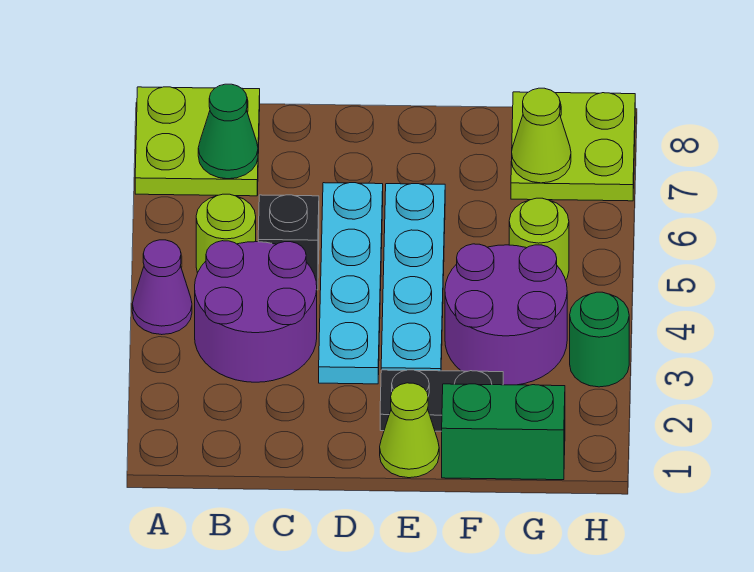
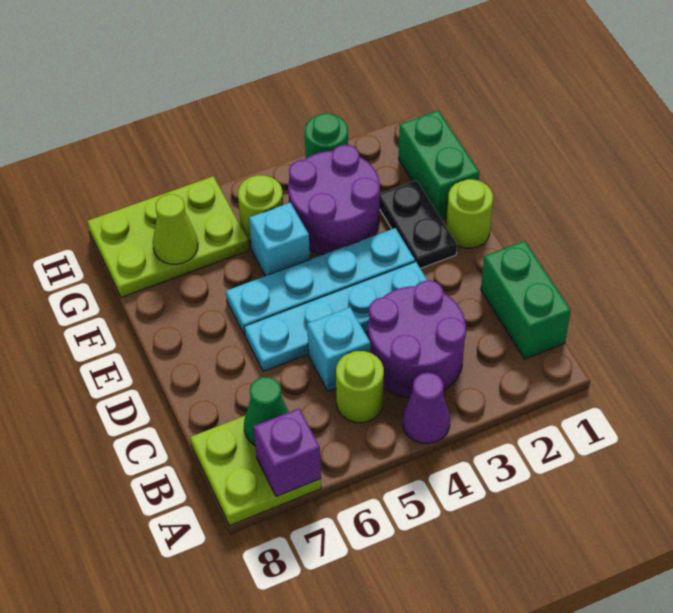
none -> purple brick A7 level 2
none -> green brick B1:C1 level 1
black brick C5 level 1 -> cyan brick C5 level 1
lime cone E1 level 1 -> lime round brick E1 level 1
none -> cyan brick F5 level 1
lime plate G7:H8 level 1 -> lime plate G6:H8 level 1

